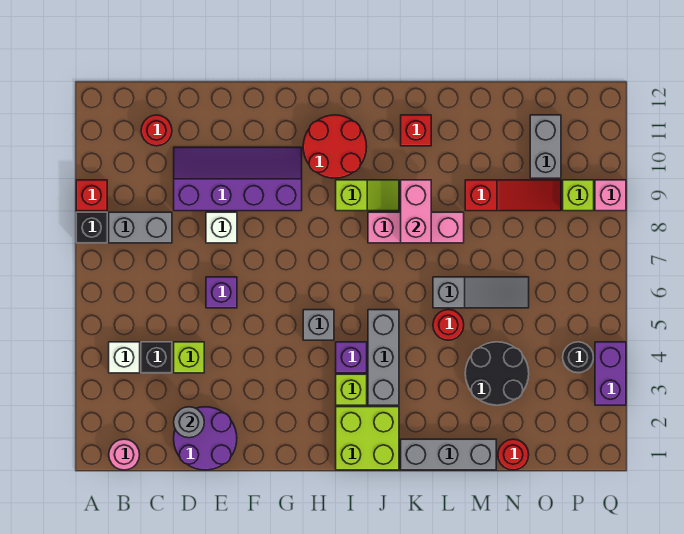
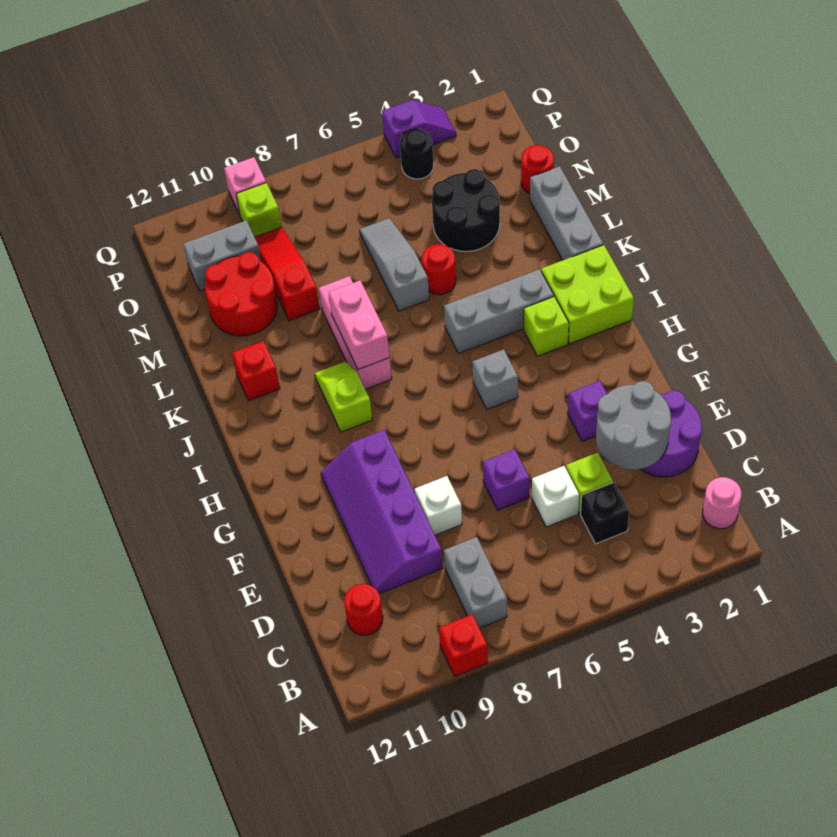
black brick A8 level 1 -> none
white brick B4 level 1 -> white brick D5 level 1
grey round brick D2 level 2 -> grey round brick D2:E3 level 2
red round brick H10:I11 level 1 -> red round brick M10:N11 level 1
purple brick I4 level 1 -> purple brick F3 level 1
pink brick K8:K9 level 2 -> pink brick J8:K8 level 2
purple brick Q3:Q4 level 1 -> purple slope Q3:Q4 level 1 top 4

